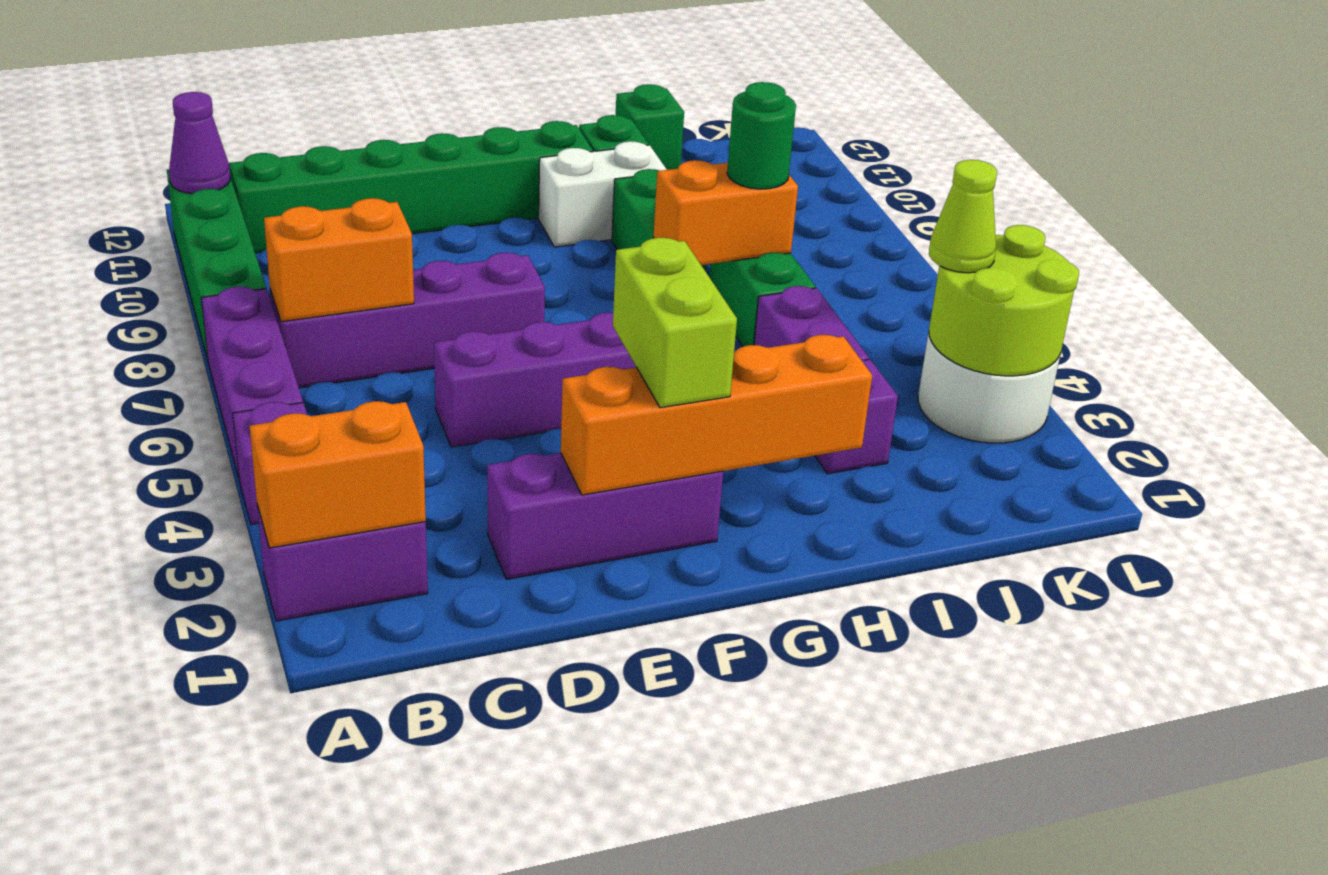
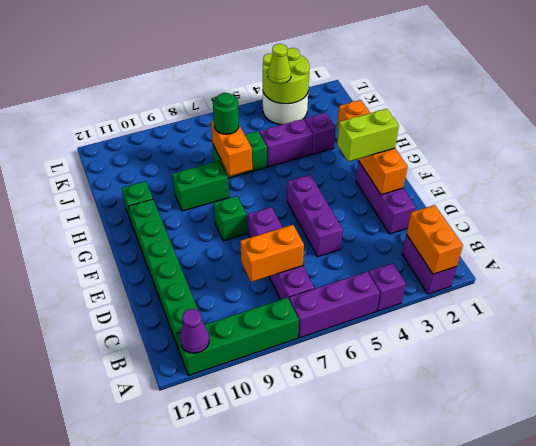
orange brick B7:C7 level 2 -> orange brick C7:C8 level 2
white brick G10:H10 level 1 -> none
green brick I12 level 1 -> green brick F8 level 1

